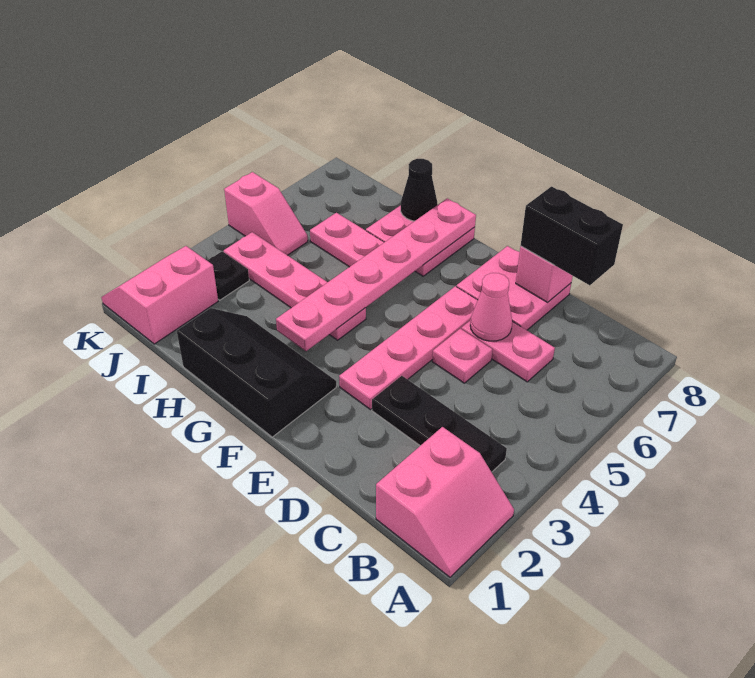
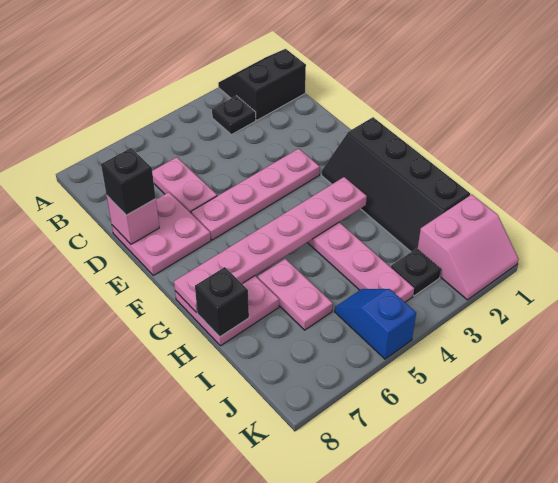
pink slope A1:B2 level 1 top B -> black slope A1:B2 level 1 top B
black plate B3:D3 level 1 -> black plate B3 level 1
black brick C8:D8 level 3 -> black brick D8 level 3
pink plate D5 level 1 -> none
pink cone D6 level 2 -> none
black slope F1:H2 level 1 top 1 -> black slope F1:I2 level 1 top 1
black cone H8 level 2 -> black brick H8 level 2
pink slope J5:K5 level 1 top K -> blue slope J5:K5 level 1 top K

